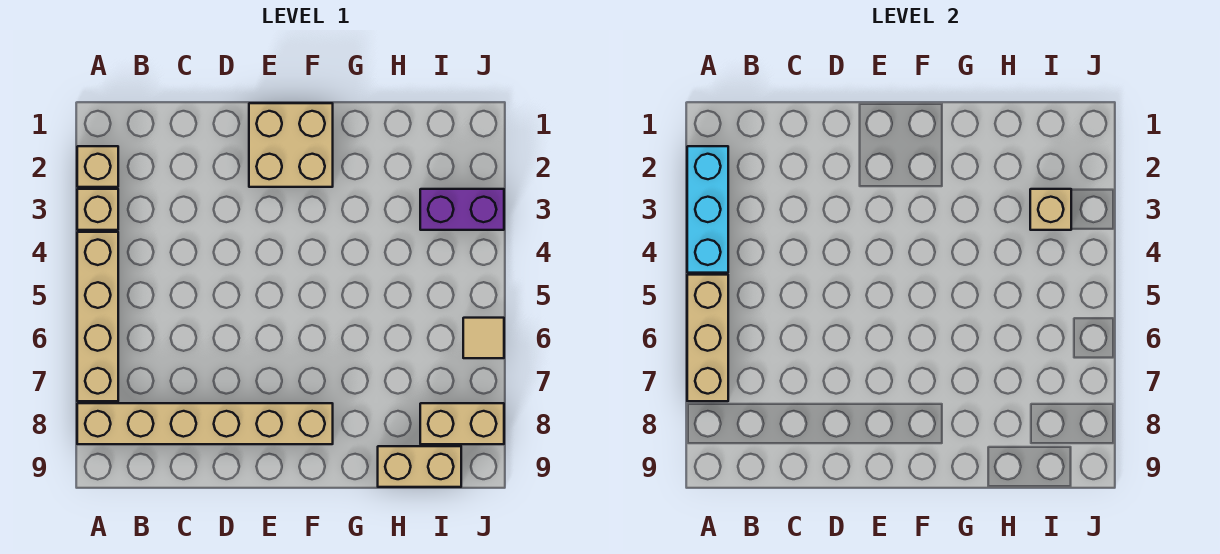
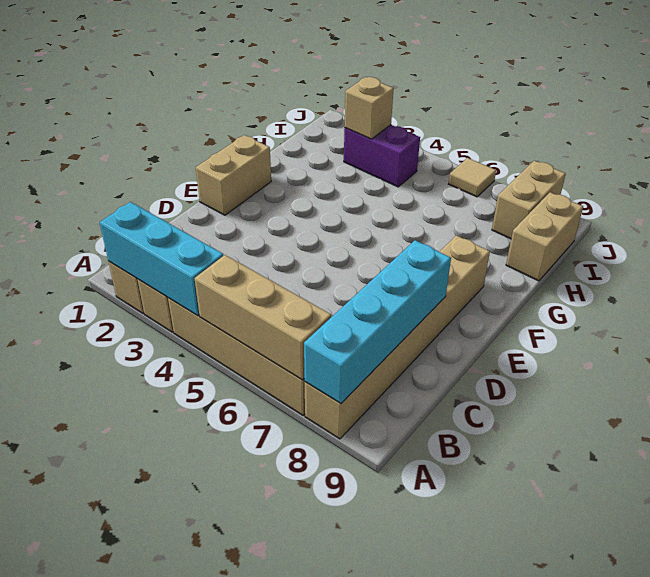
none -> cyan brick A8:D8 level 2
tan brick E1:F2 level 1 -> tan brick E1:F1 level 1
purple brick I3:J3 level 1 -> purple brick I3:I4 level 1

